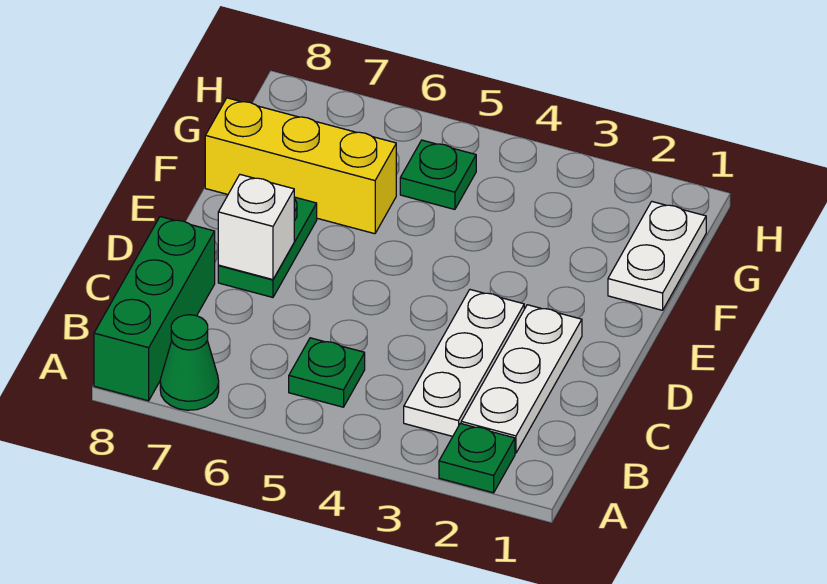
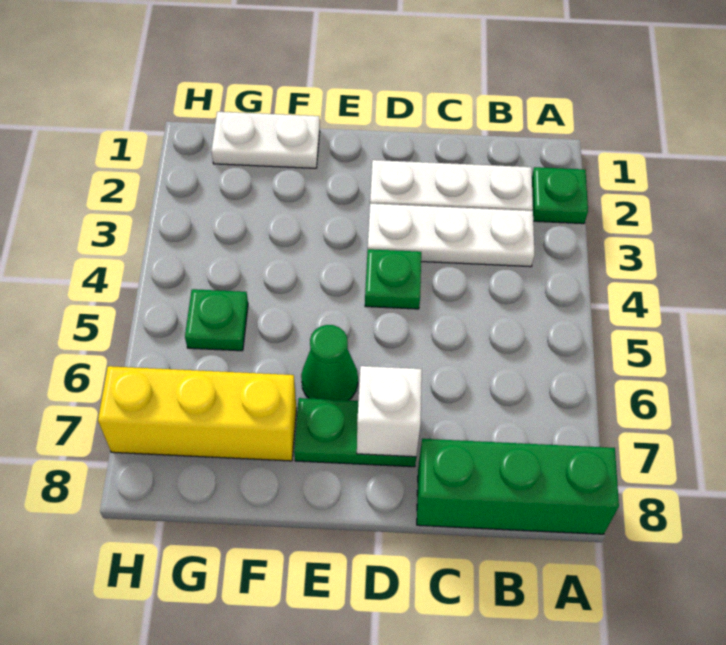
green cone A7 level 1 -> green cone E6 level 1
green plate B5 level 1 -> green plate D4 level 1
yellow brick F6:F8 level 1 -> yellow brick F7:H7 level 1

